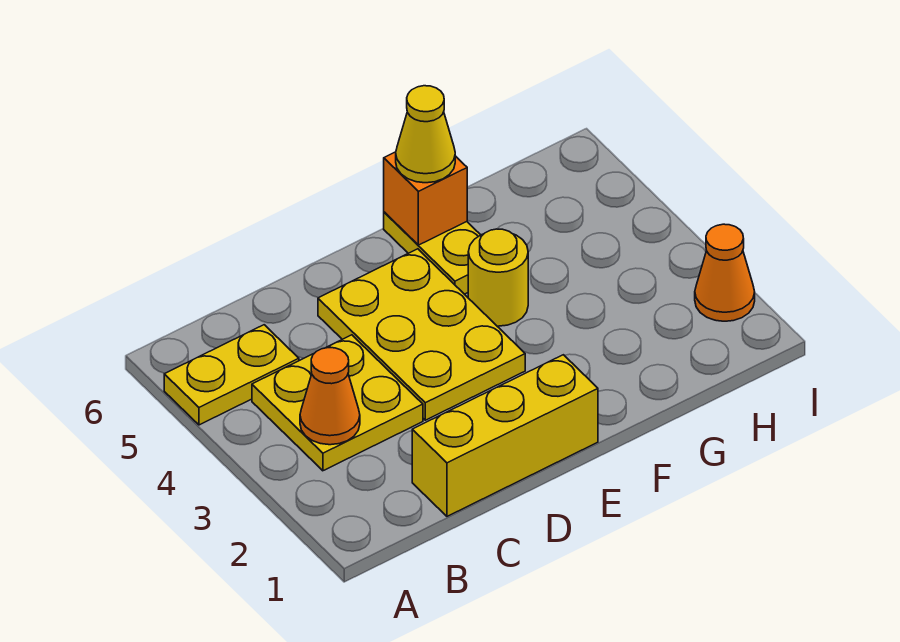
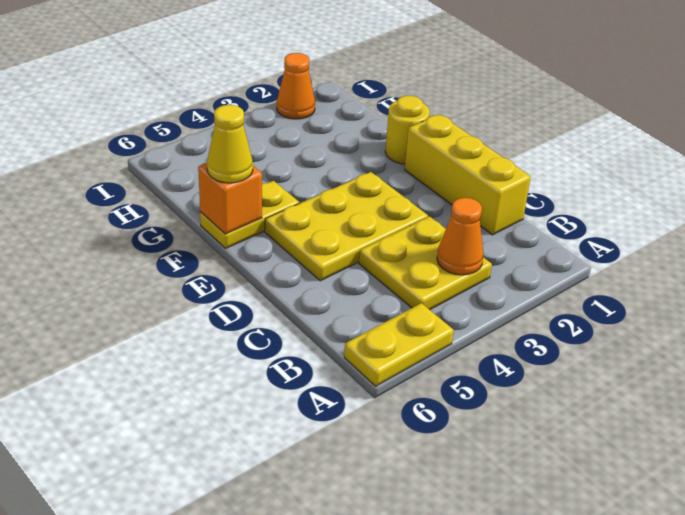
yellow plate A5:B5 level 1 -> yellow plate A5:A6 level 1
yellow round brick F4 level 1 -> yellow round brick F1 level 1

